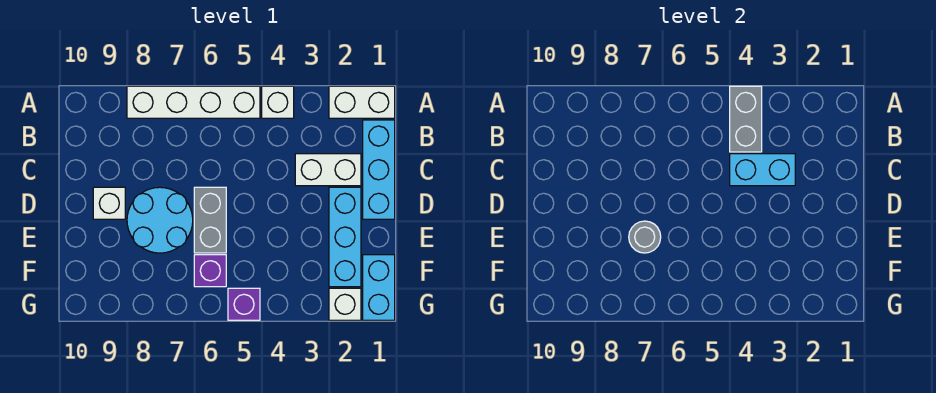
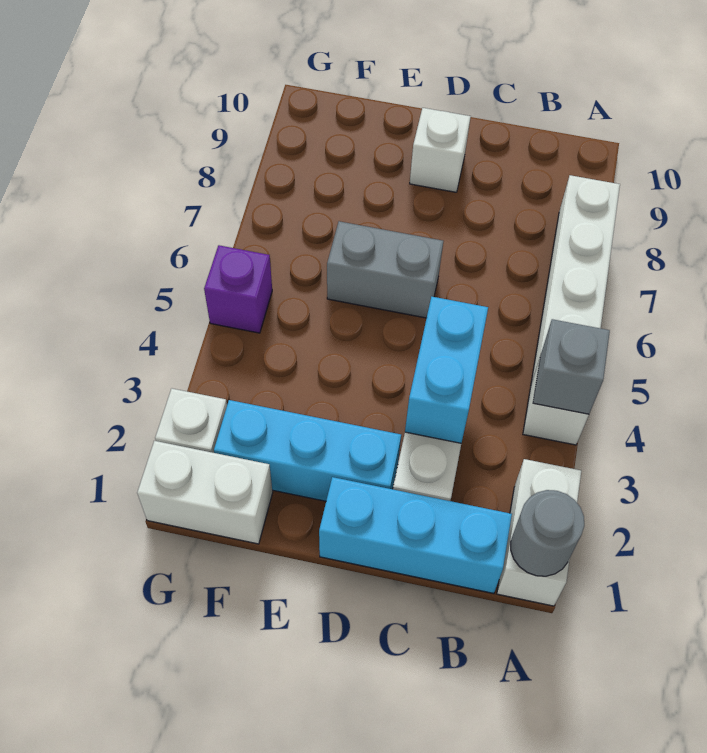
grey brick A4:B4 level 2 -> grey brick A4 level 2
cyan round brick D7:E8 level 1 -> none
grey round brick E7 level 2 -> grey round brick A1 level 2
cyan brick F1:G1 level 1 -> white brick F1:G1 level 1
purple brick F6 level 1 -> none

